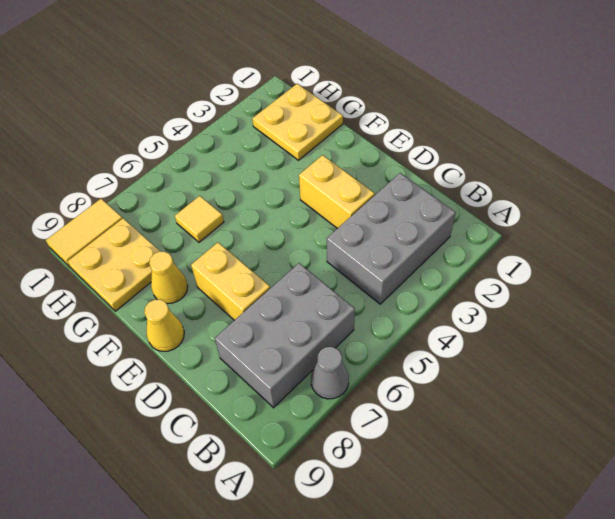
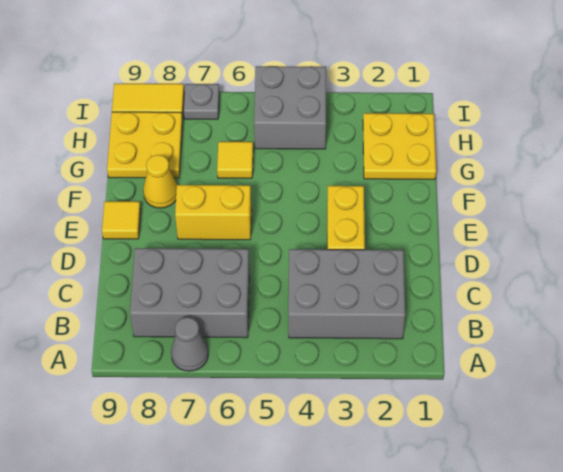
yellow brick D7:E7 level 1 -> yellow brick E6:E7 level 1
yellow cone E9 level 1 -> yellow tile E9 level 1
none -> grey brick H4:I5 level 1
none -> grey plate I7 level 1

